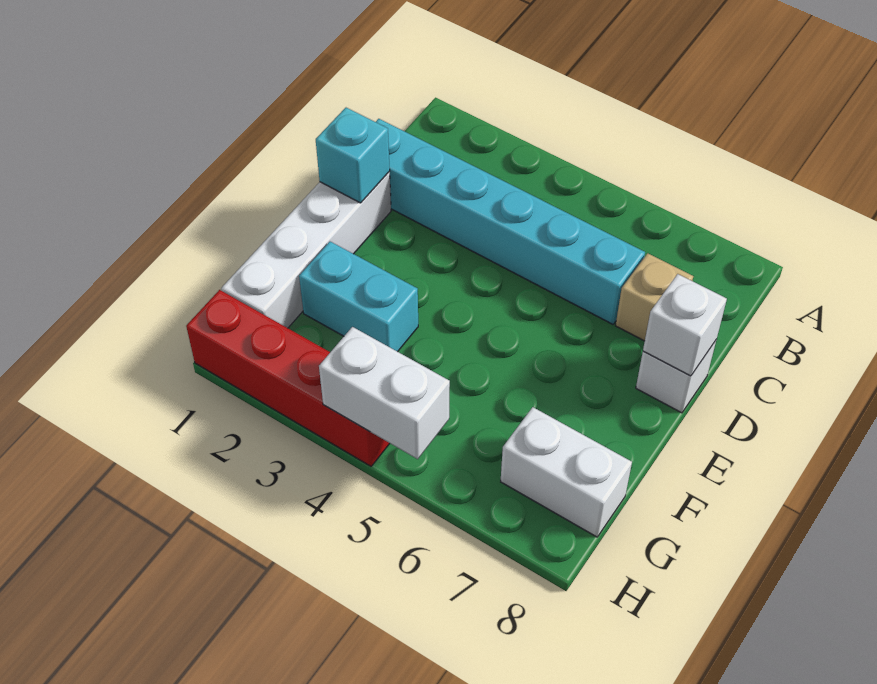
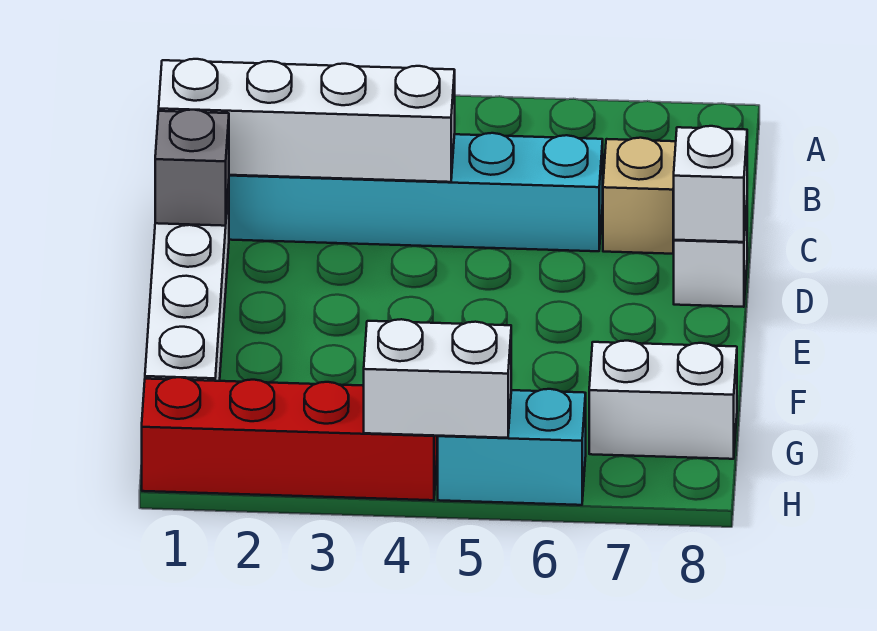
none -> white brick C1:C4 level 2
cyan brick D1 level 2 -> grey brick D1 level 2
cyan brick F2:F3 level 1 -> cyan brick H5:H6 level 1

